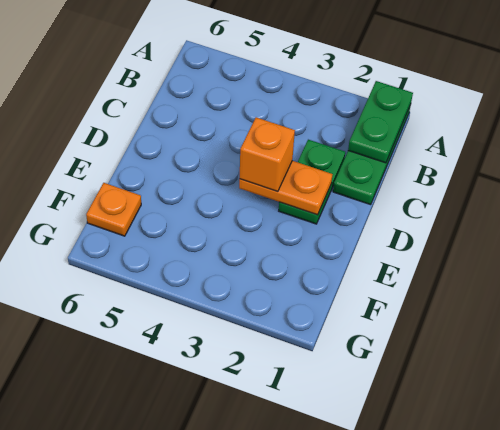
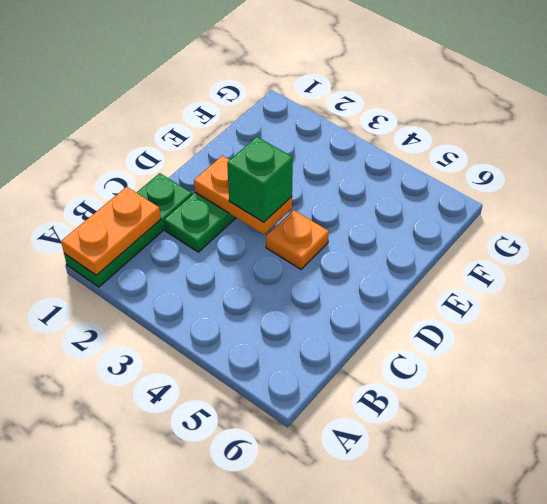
green plate A1:B1 level 2 -> orange plate A1:B1 level 2
orange brick D3 level 3 -> green brick D3 level 3
orange plate F6 level 1 -> orange plate D4 level 1

